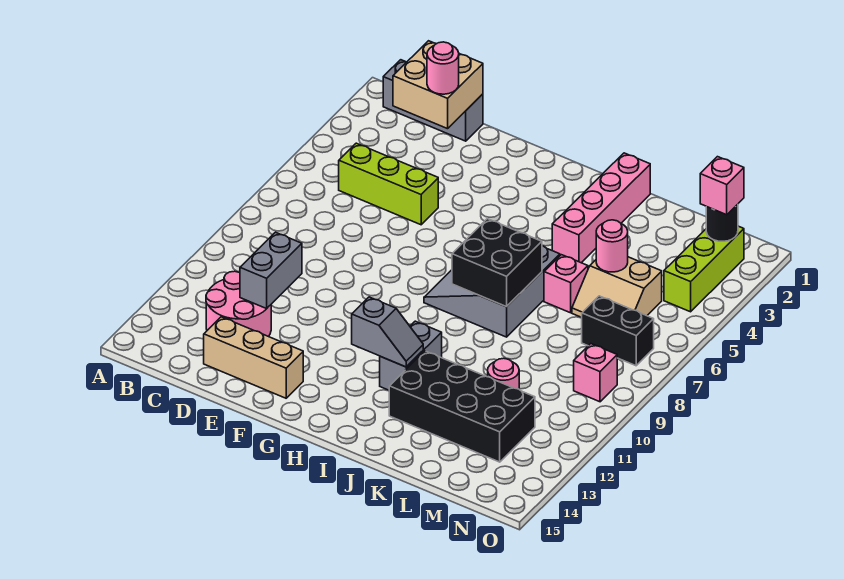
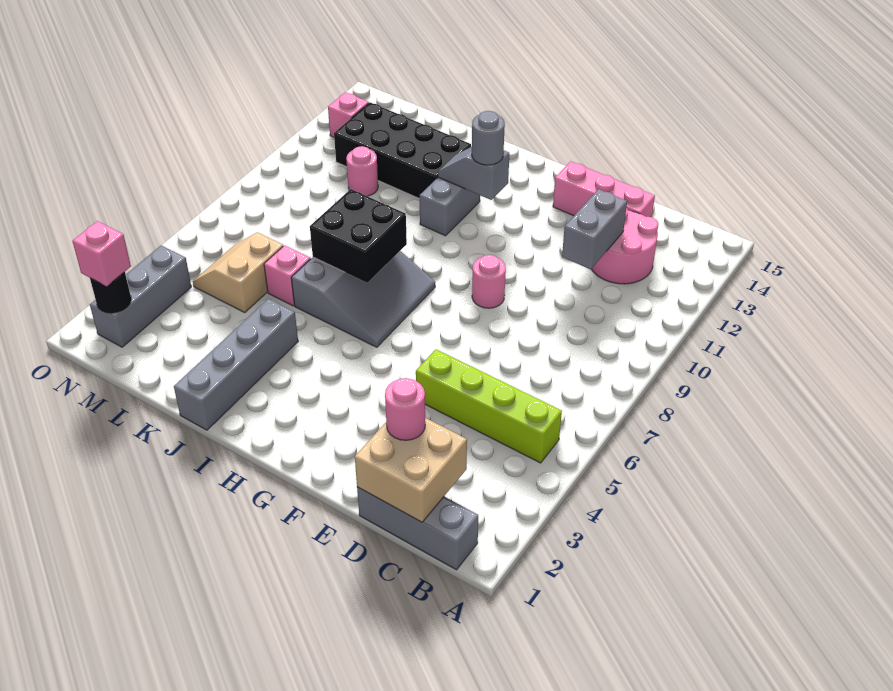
lime brick C5:E5 level 1 -> lime brick B5:E5 level 1
tan brick D14:F14 level 1 -> pink brick D14:F14 level 1
none -> grey round brick H12 level 3
pink brick J1:J4 level 1 -> grey brick J1:J4 level 1
tan slope L5:M6 level 1 top 5 -> tan slope L5:M6 level 1 top L
pink round brick L5 level 2 -> pink round brick F9 level 1
black brick M7:N7 level 1 -> none
lime brick N2:N4 level 1 -> grey brick N2:N4 level 1
pink brick N9 level 1 -> pink brick N13 level 1

